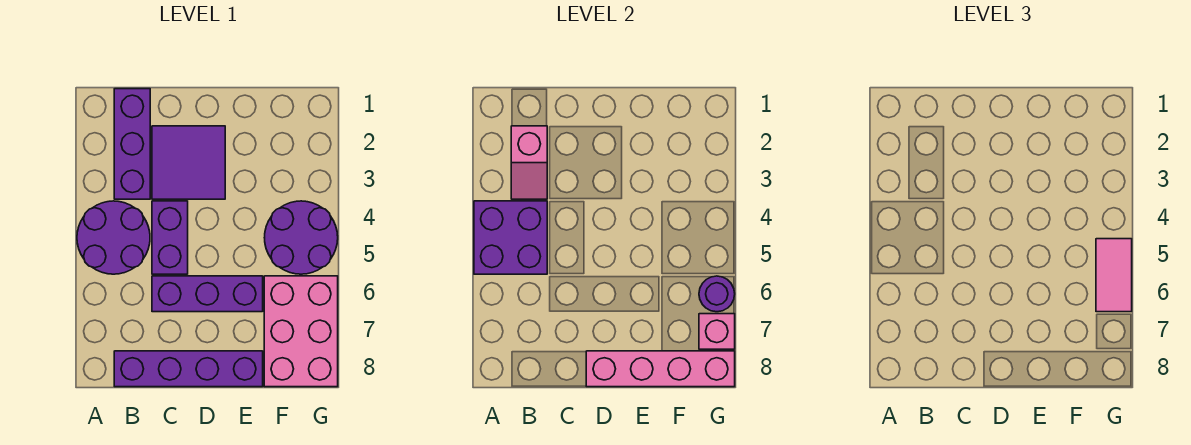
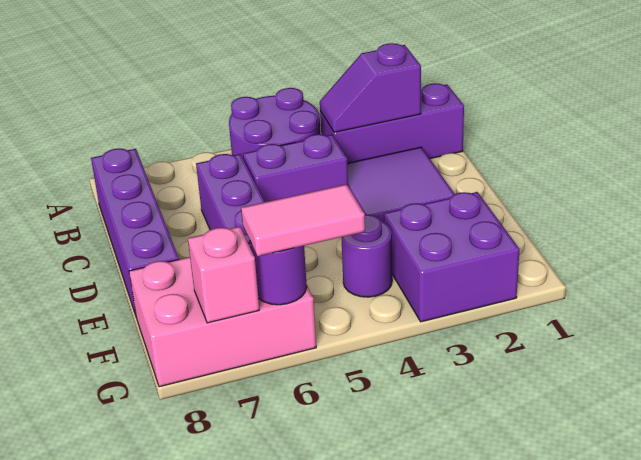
purple brick A4:B5 level 2 -> purple brick F2:G3 level 1
pink slope B2:B3 level 2 top 2 -> purple slope B2:B3 level 2 top 2
pink brick D8:G8 level 2 -> none
purple round brick F4:G5 level 1 -> purple round brick F4 level 1

